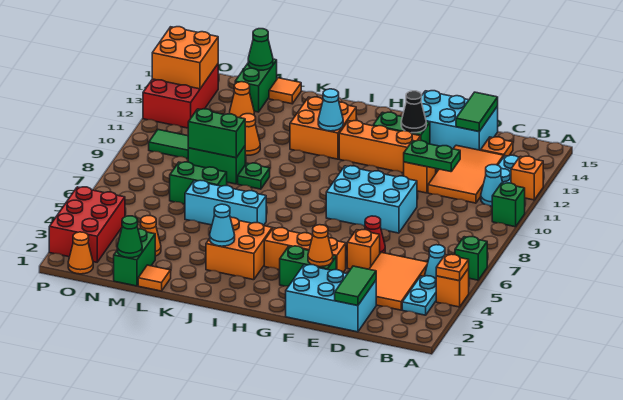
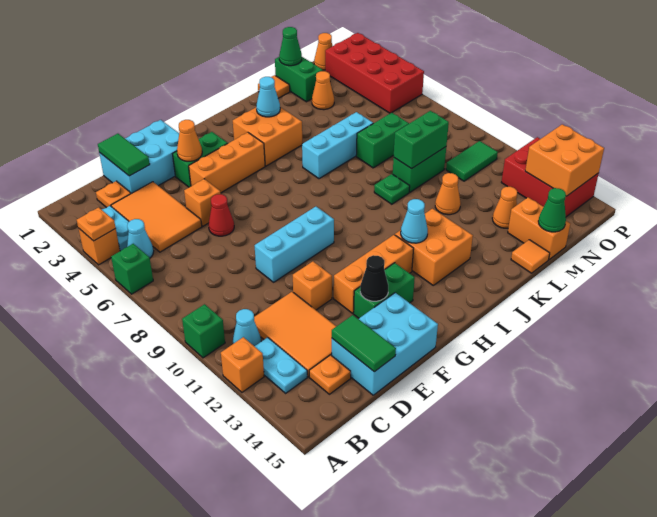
none -> orange plate C2 level 1
green plate D11:E11 level 2 -> none
cyan brick E8:G9 level 1 -> cyan brick E9:G9 level 1
green brick M14:M15 level 1 -> orange brick M14:M15 level 1
red brick O2:P4 level 1 -> red brick O2:P5 level 1

